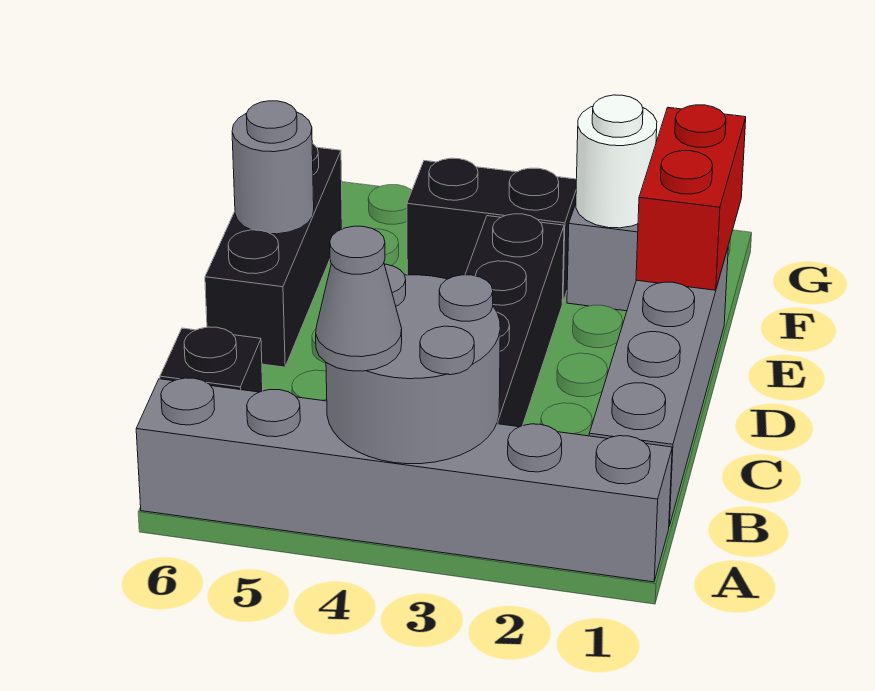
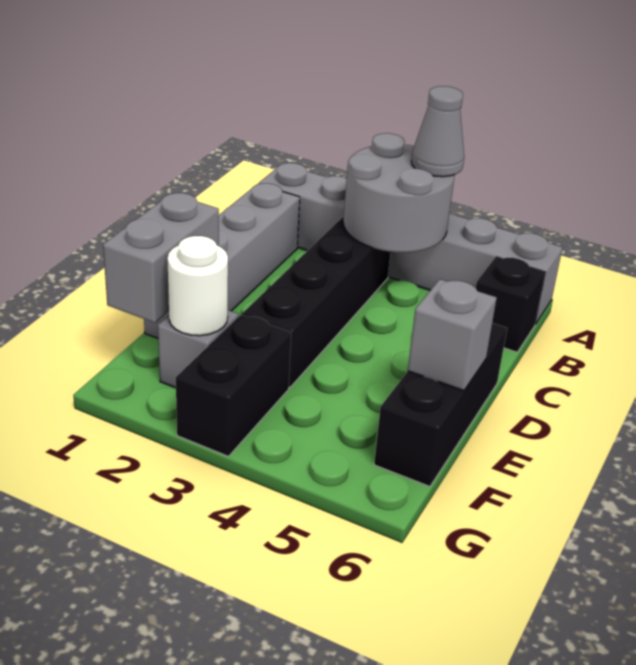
red brick E1:F1 level 2 -> grey brick E1:F1 level 2
grey round brick E6 level 2 -> grey brick E6 level 2
black brick F3:F4 level 1 -> black brick F3:G3 level 1

